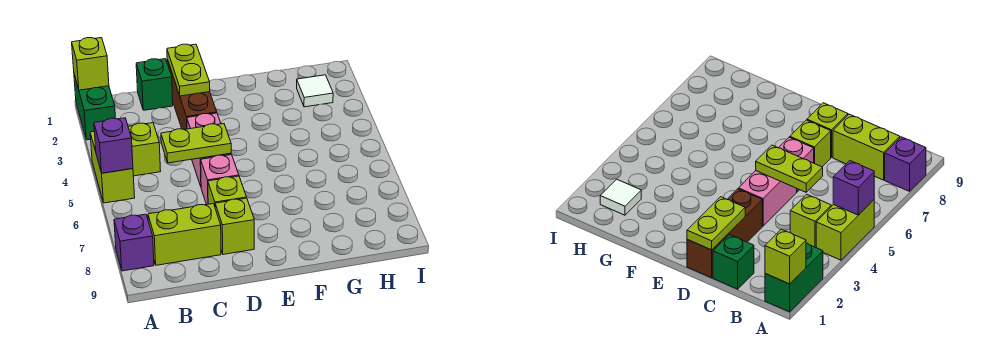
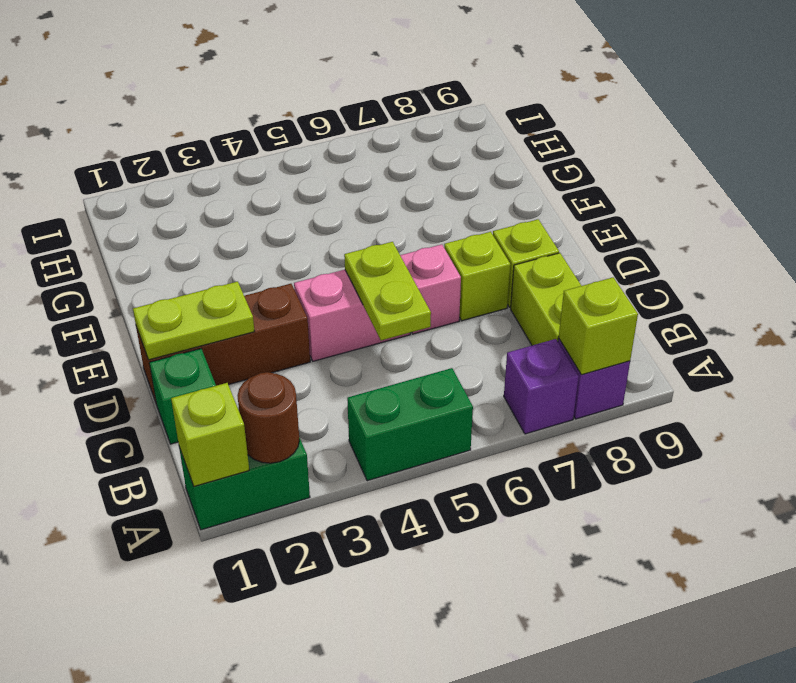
none -> brown round brick A2 level 2
lime brick A4:A5 level 1 -> green brick A4:A5 level 1
purple brick A5 level 2 -> purple brick A7 level 1
lime brick B4 level 1 -> lime brick A8 level 2
white tile H2 level 1 -> none

